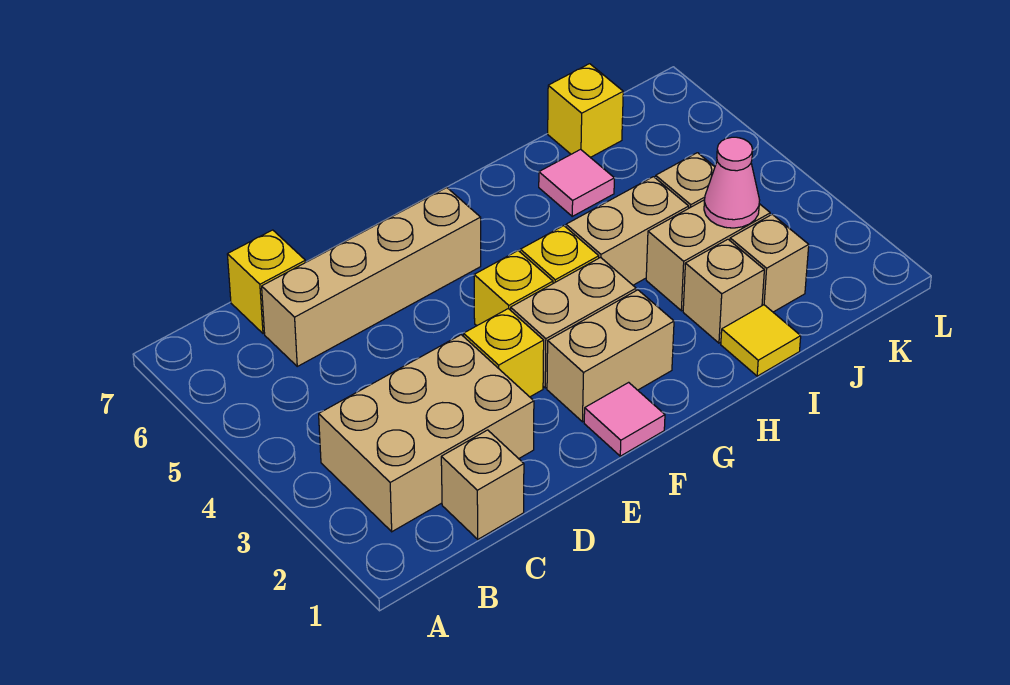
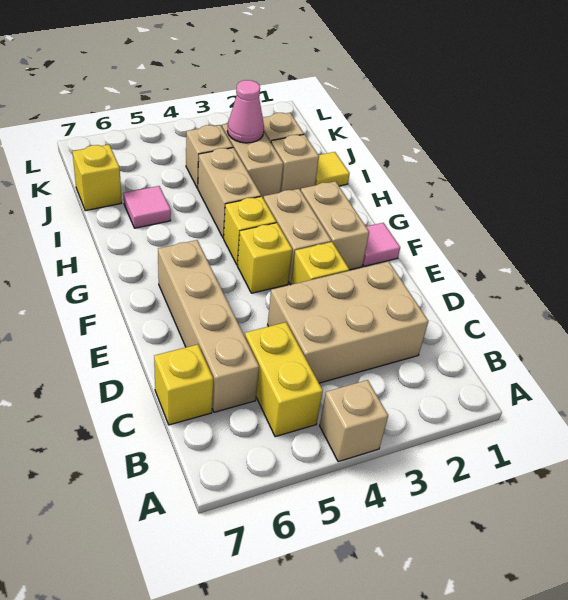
tan brick B2:D3 level 1 -> tan brick C2:D4 level 1
none -> yellow brick B5:C5 level 1
tan brick C1 level 1 -> tan brick A4 level 1

